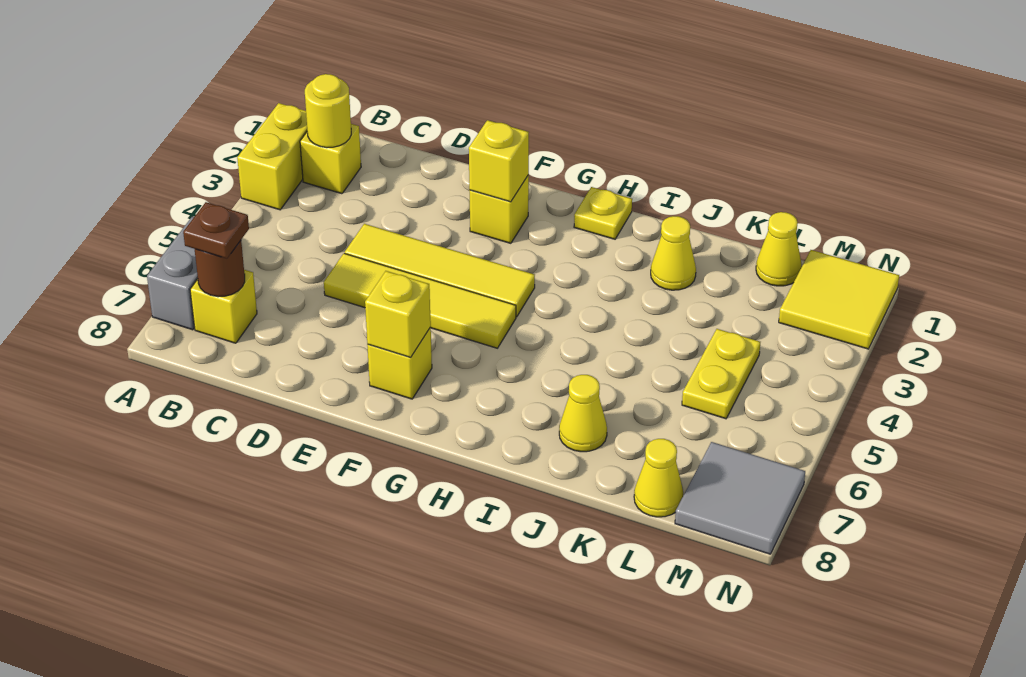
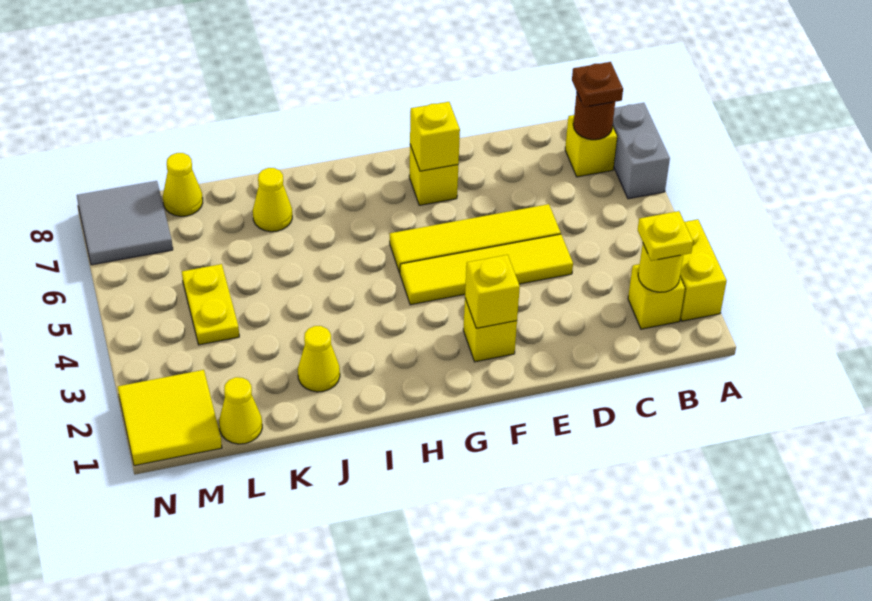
yellow plate H1 level 1 -> yellow plate B2 level 3

